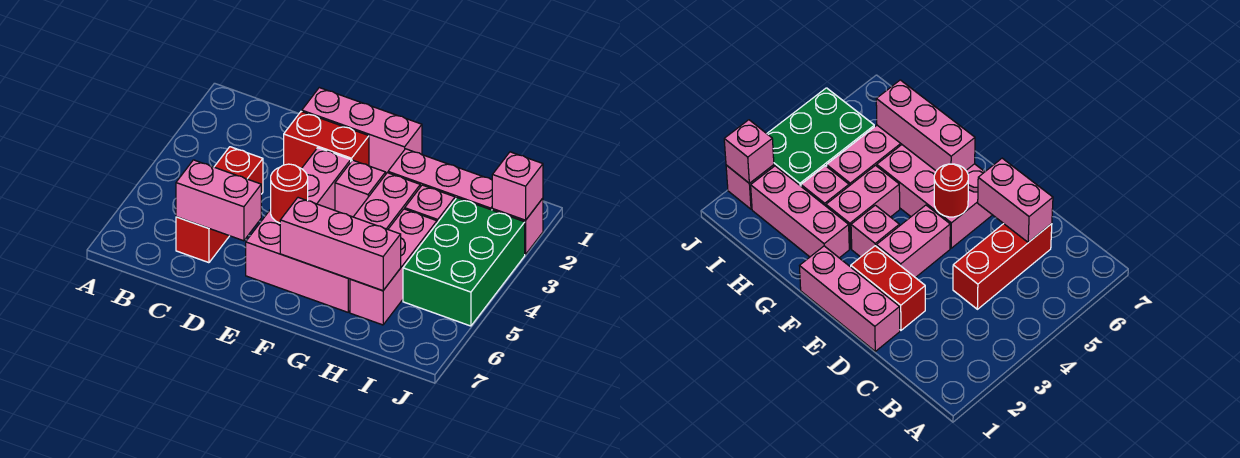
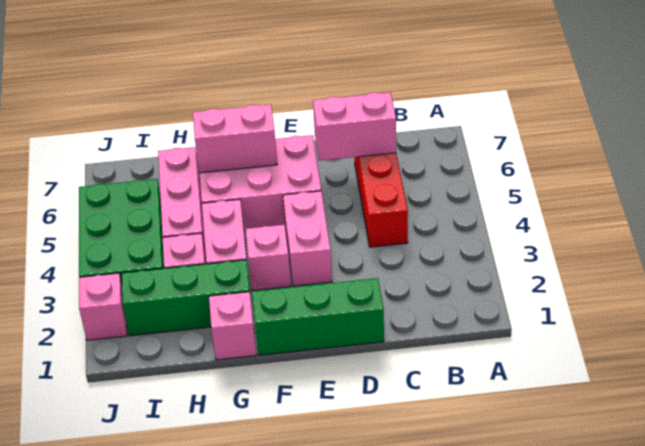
pink brick D1:F1 level 1 -> green brick D1:F1 level 1
red brick D2:E2 level 1 -> none
red round brick E5 level 2 -> none
pink brick F6:H6 level 2 -> pink brick F6:G6 level 2
pink brick G2:I2 level 1 -> green brick G2:I2 level 1
pink brick J2 level 2 -> pink brick G1 level 1

